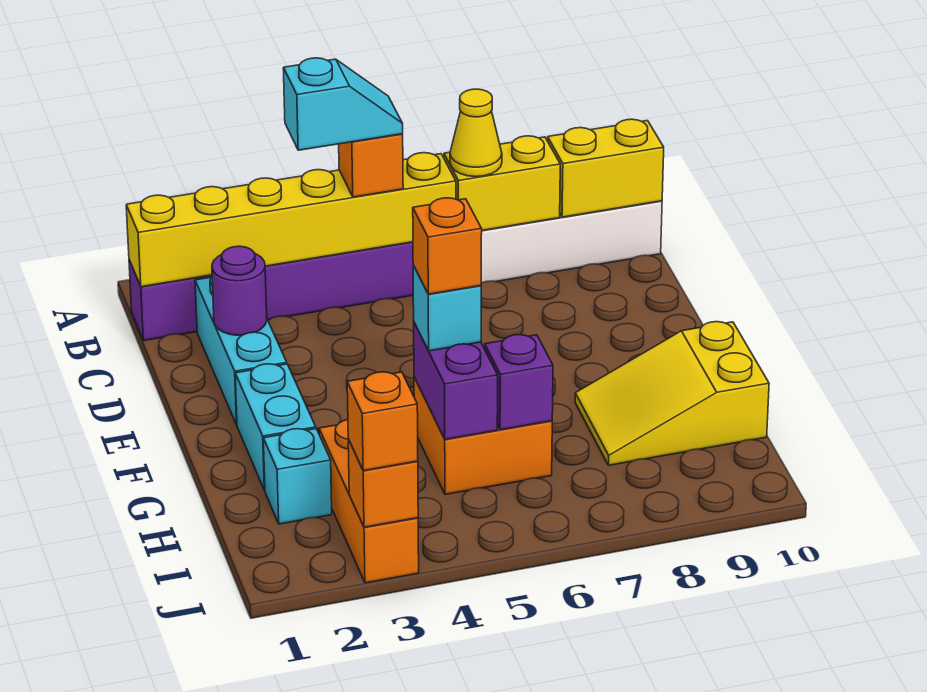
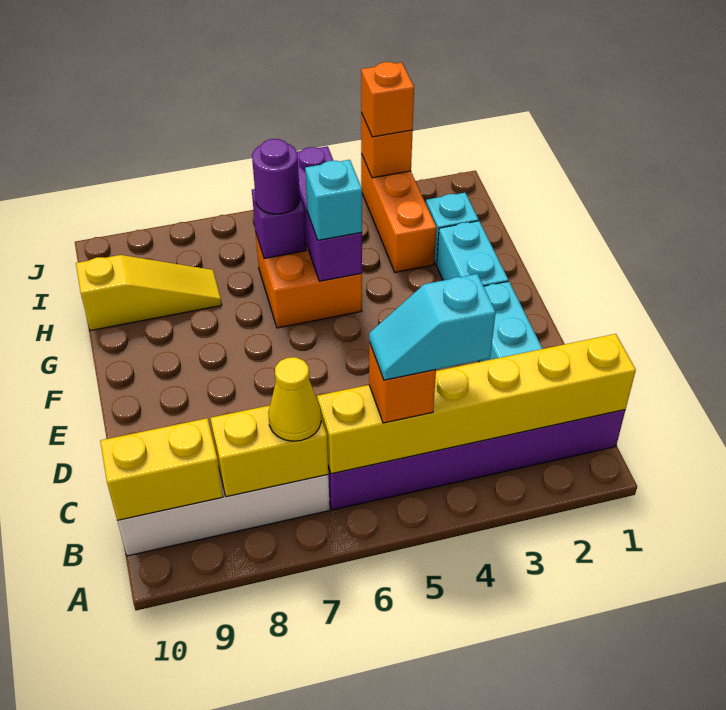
purple round brick D2 level 2 -> purple round brick H6 level 3
purple brick G5:H5 level 2 -> purple brick G5:I5 level 2
orange brick G5 level 4 -> none
yellow slope G8:H10 level 1 top 10 -> yellow slope H8:H10 level 1 top 10

